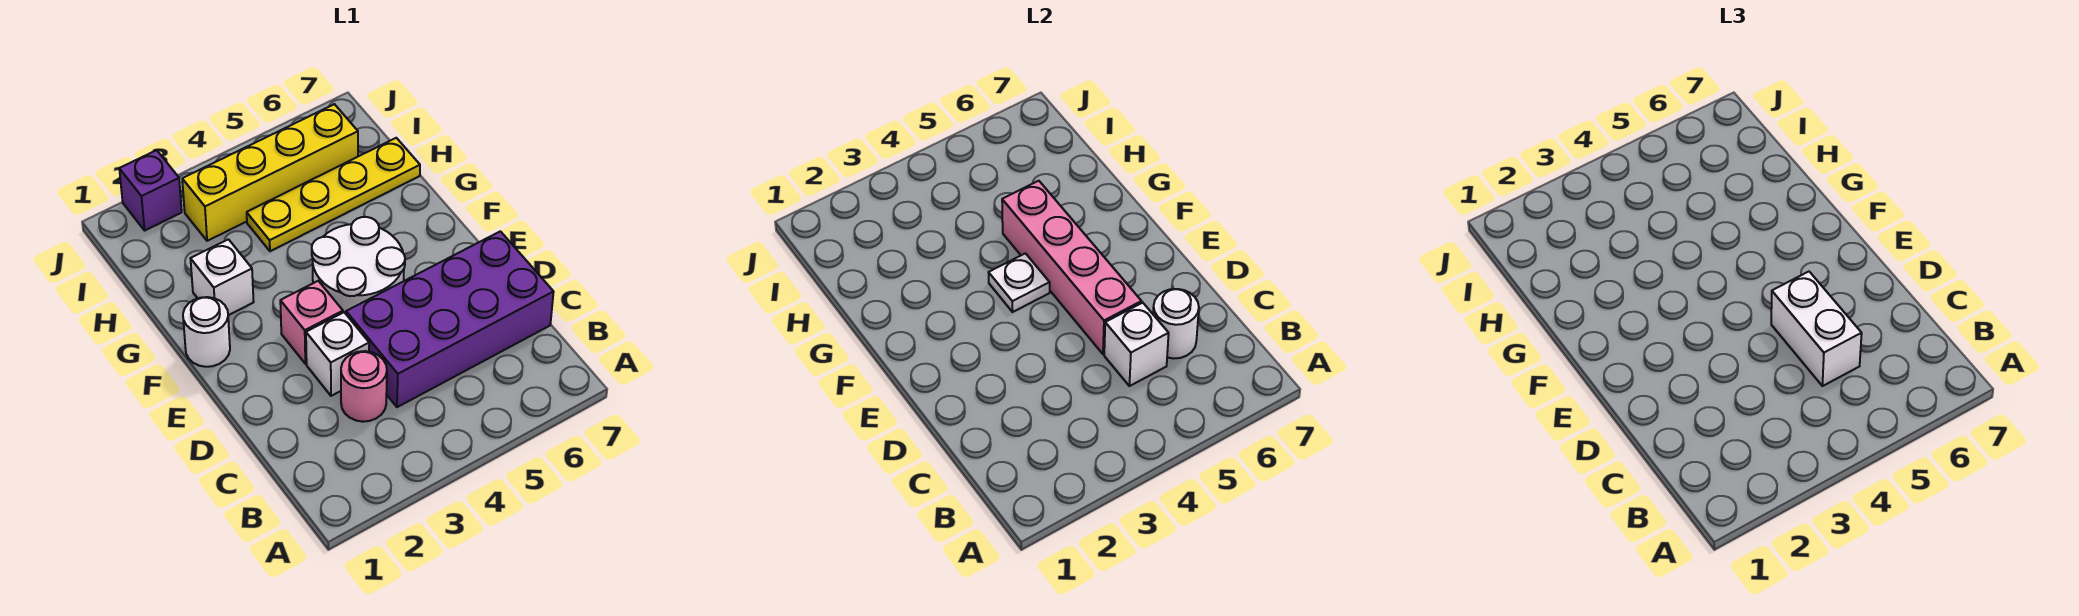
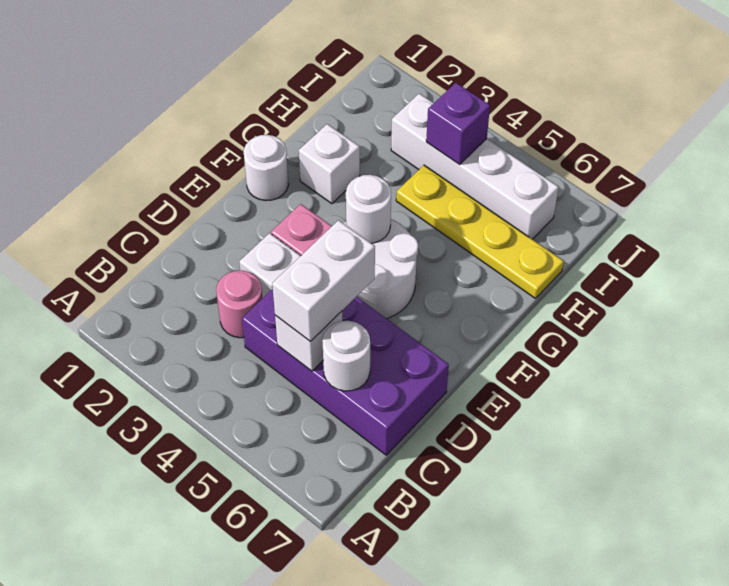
pink brick D5:G5 level 2 -> none
white plate F4 level 2 -> white round brick F4 level 2
yellow brick I3:I6 level 1 -> white brick I3:I6 level 1
purple brick J2 level 1 -> purple brick I4 level 2

